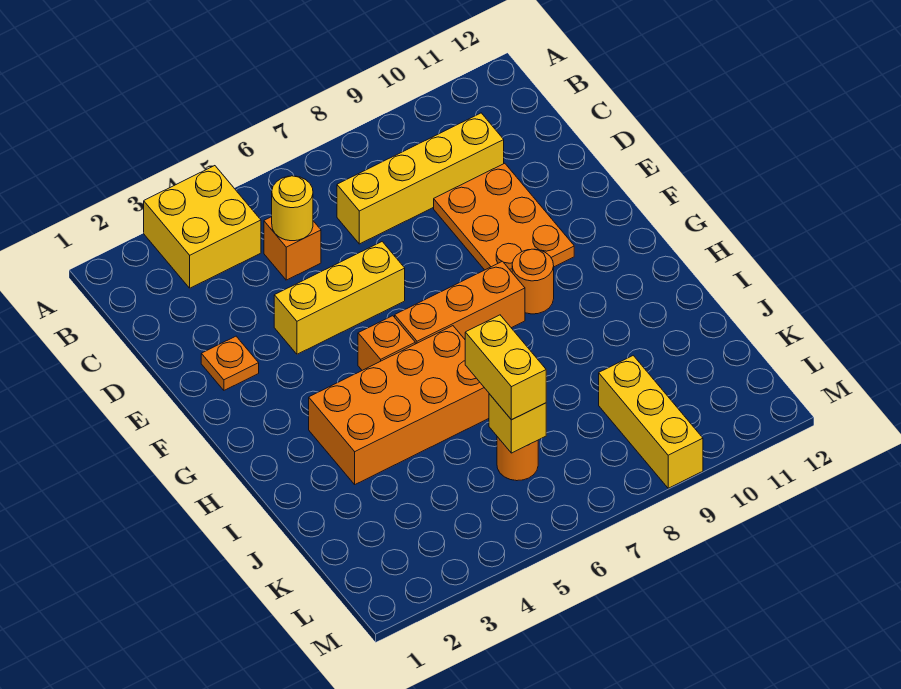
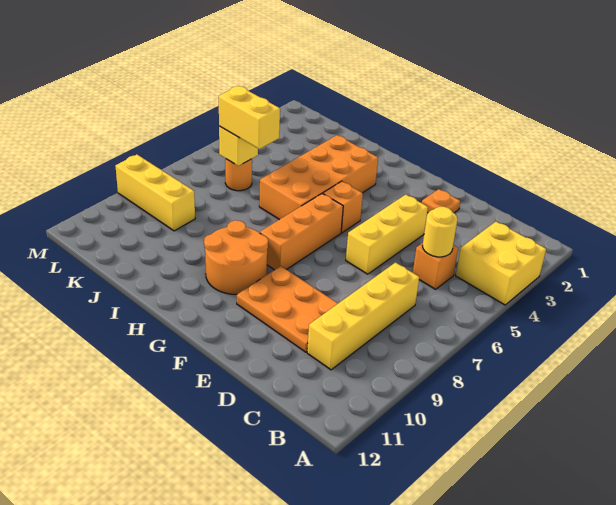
orange round brick G9 level 1 -> orange round brick G9:H10 level 1

